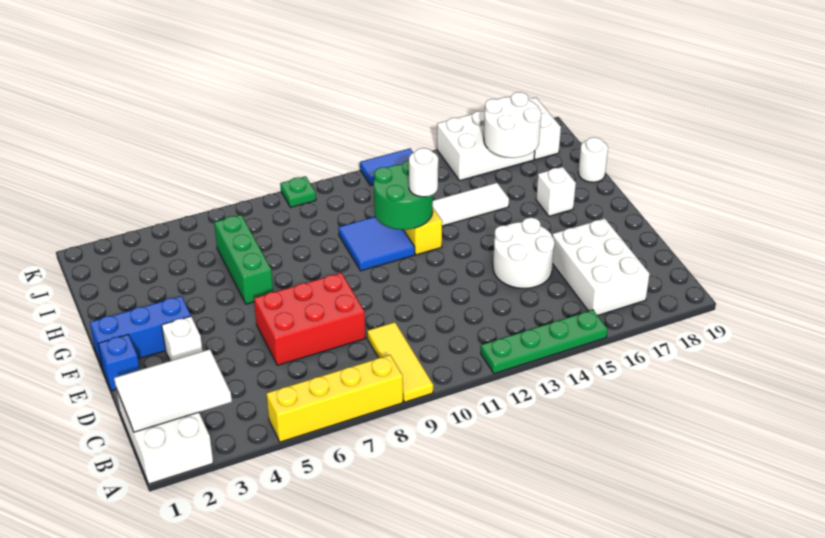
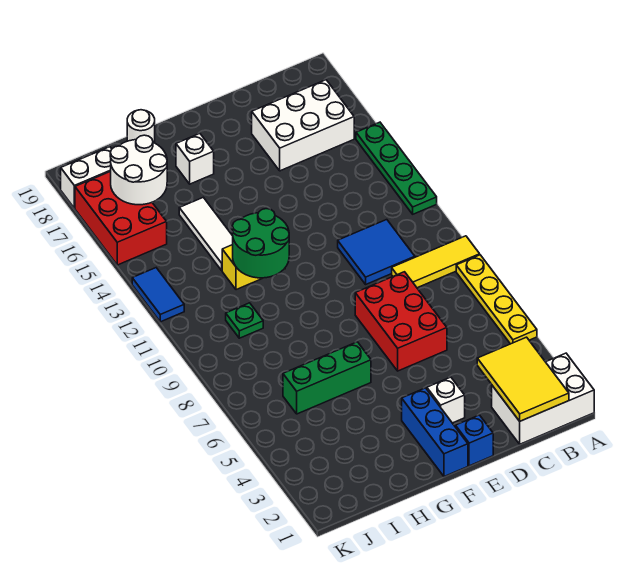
yellow brick A5:A8 level 1 -> yellow plate A5:A8 level 1
white tile B1:C3 level 2 -> yellow tile B1:C3 level 2
white round brick D14:E15 level 1 -> none
blue tile G10:H11 level 1 -> blue tile C10:D11 level 1
white round brick G12 level 3 -> none
white brick J15:K17 level 1 -> red brick J15:K17 level 1
green plate K9 level 1 -> green plate I10 level 1

